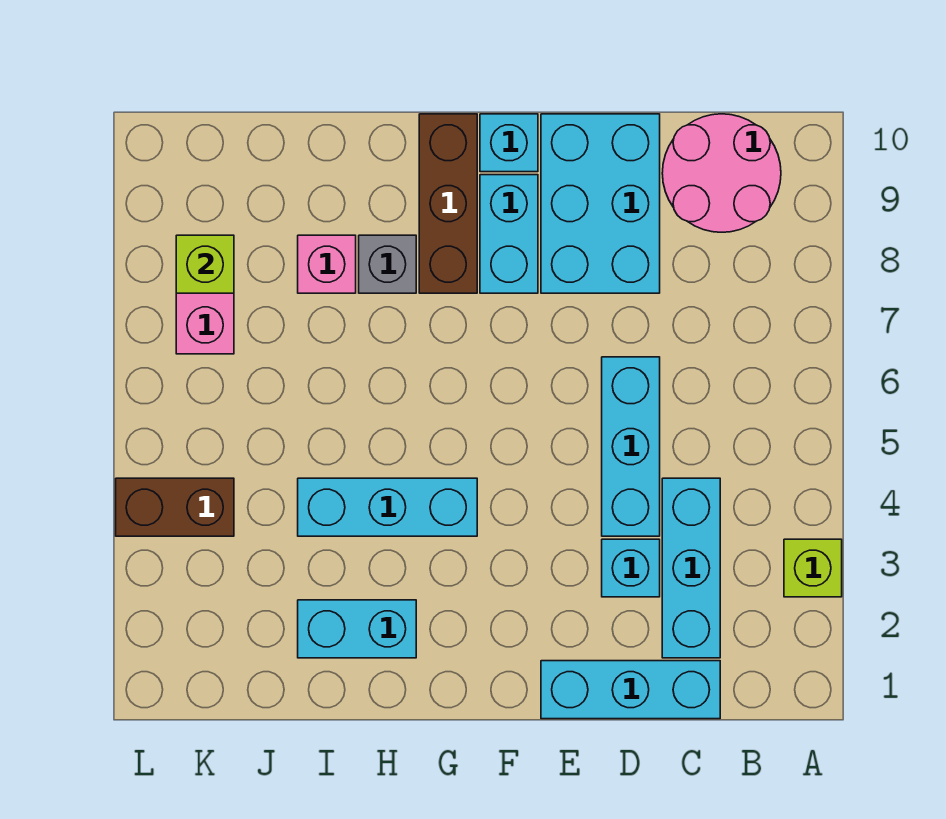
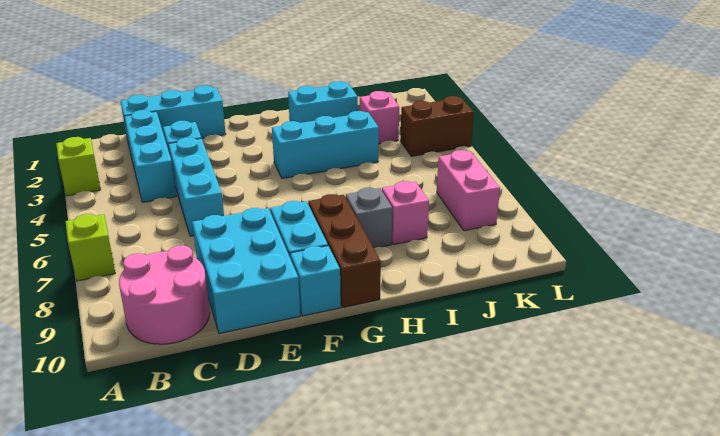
none -> pink brick J3 level 1
lime brick K8 level 2 -> lime brick A7 level 1

